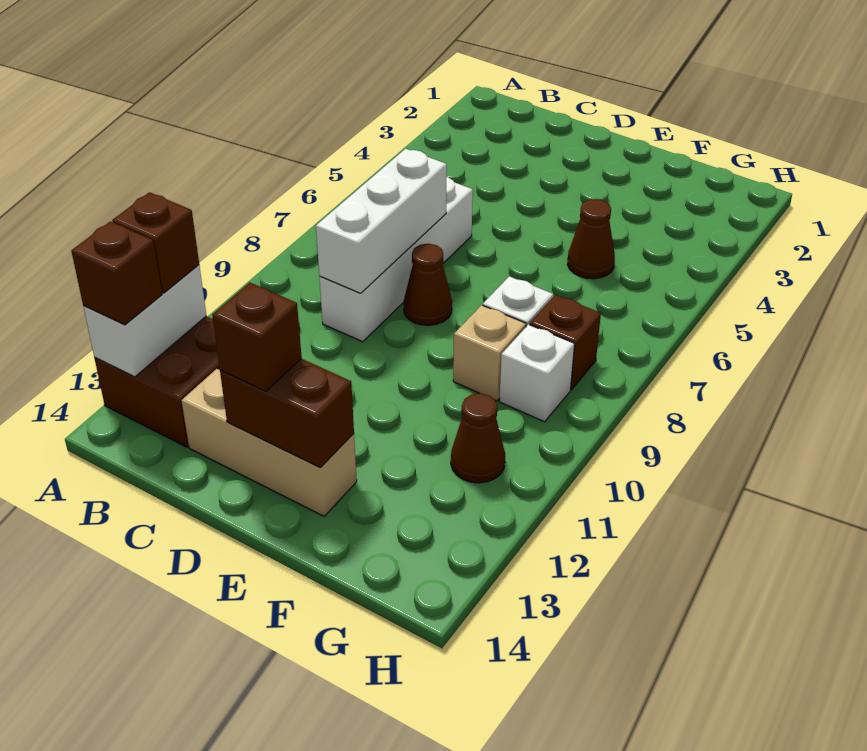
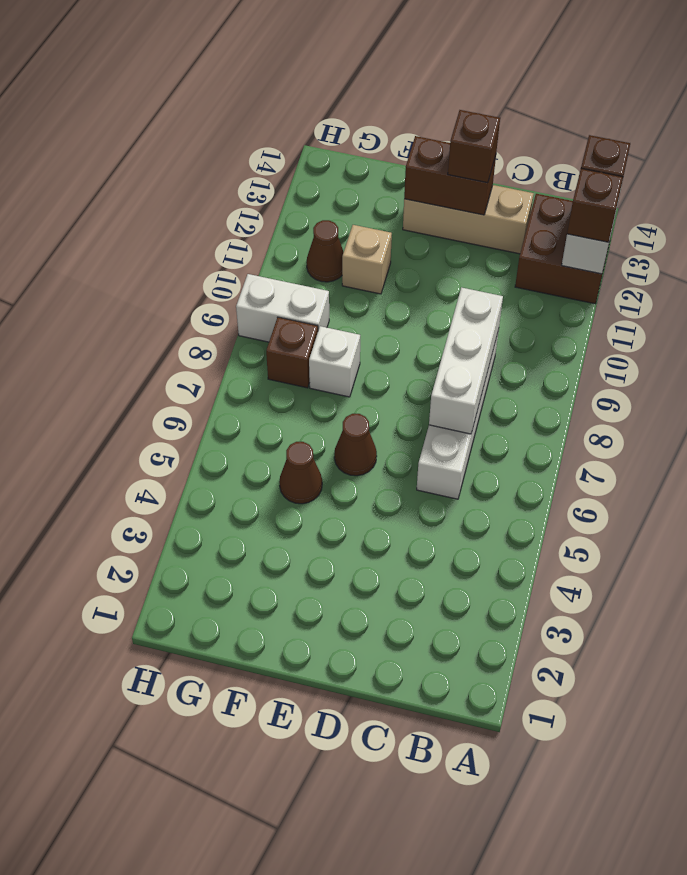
brown cone D8 level 1 -> brown cone E6 level 1
tan brick F9 level 1 -> tan brick F11 level 1
white brick G9 level 1 -> white brick G9:H9 level 1

